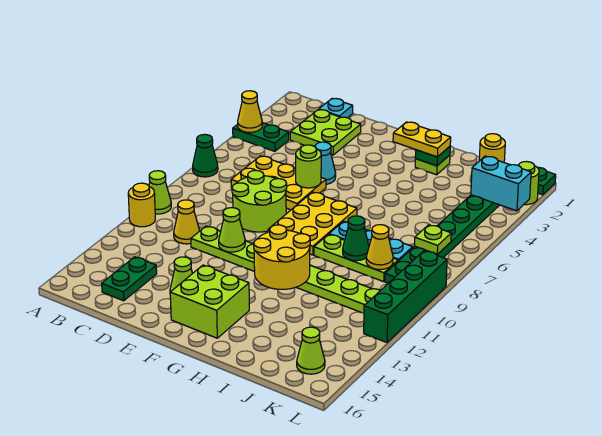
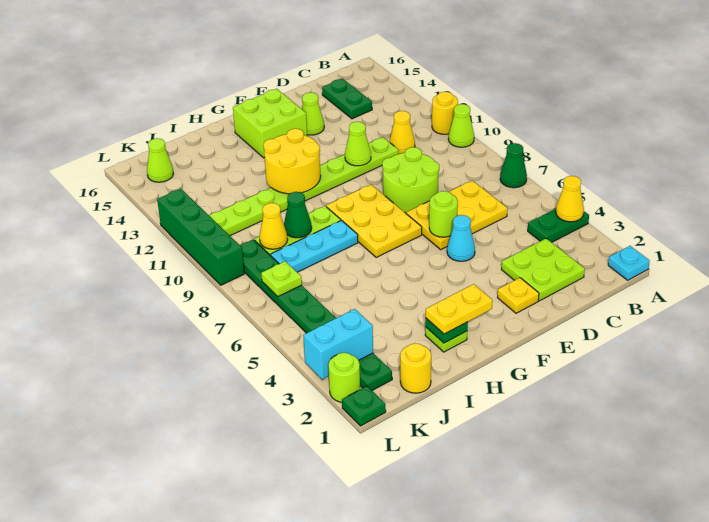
cyan plate C1 level 1 -> cyan plate A1 level 1
none -> yellow plate E2 level 1

